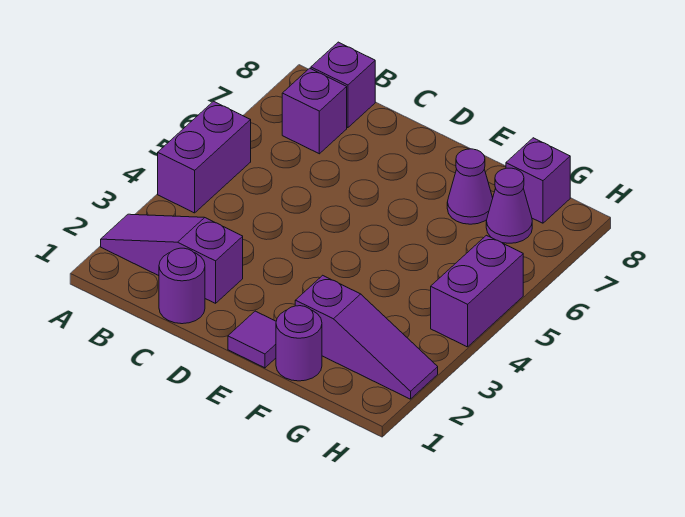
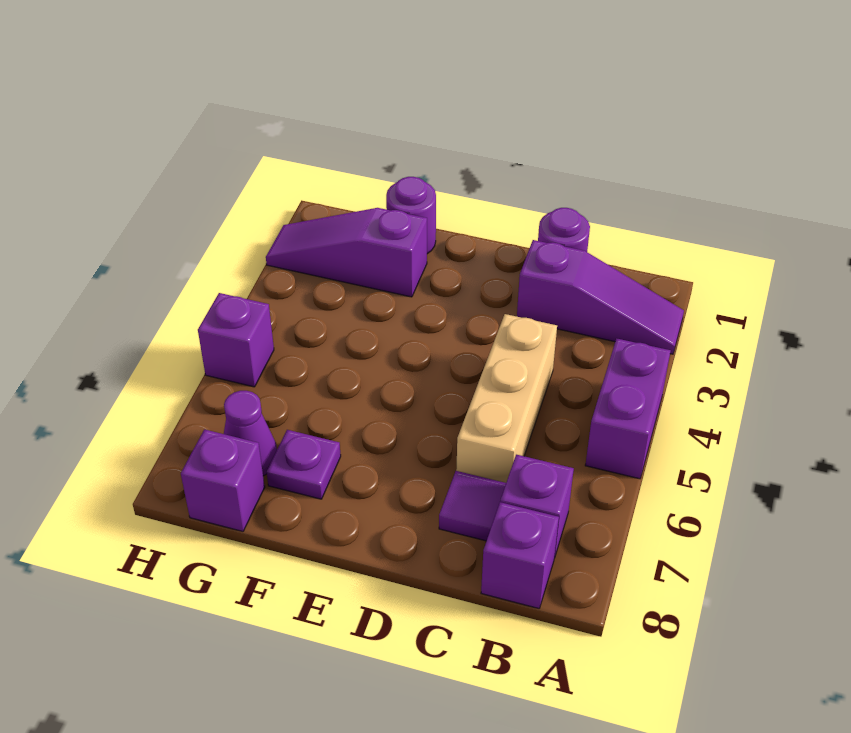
none -> tan brick C4:C6 level 1
purple tile E1 level 1 -> purple tile C7 level 1
purple cone F7 level 1 -> purple plate F7 level 1
purple brick H4:H5 level 1 -> purple brick H5 level 1

